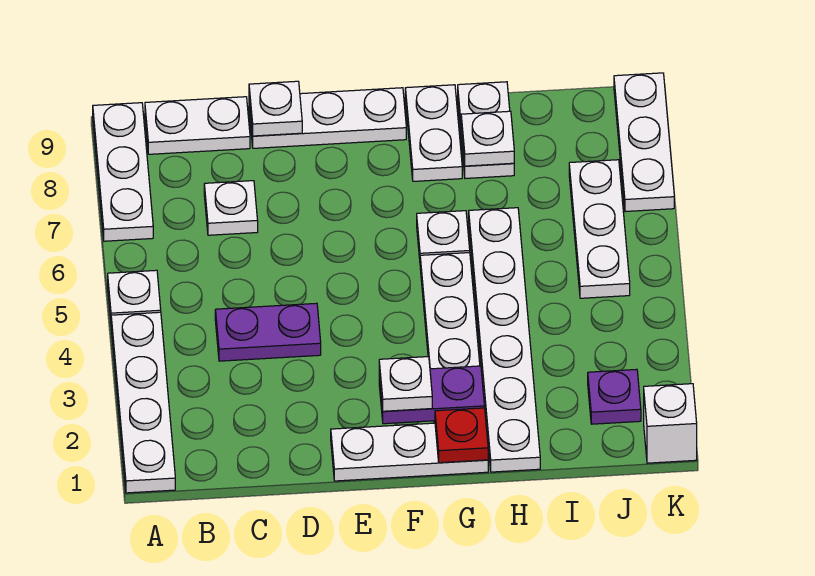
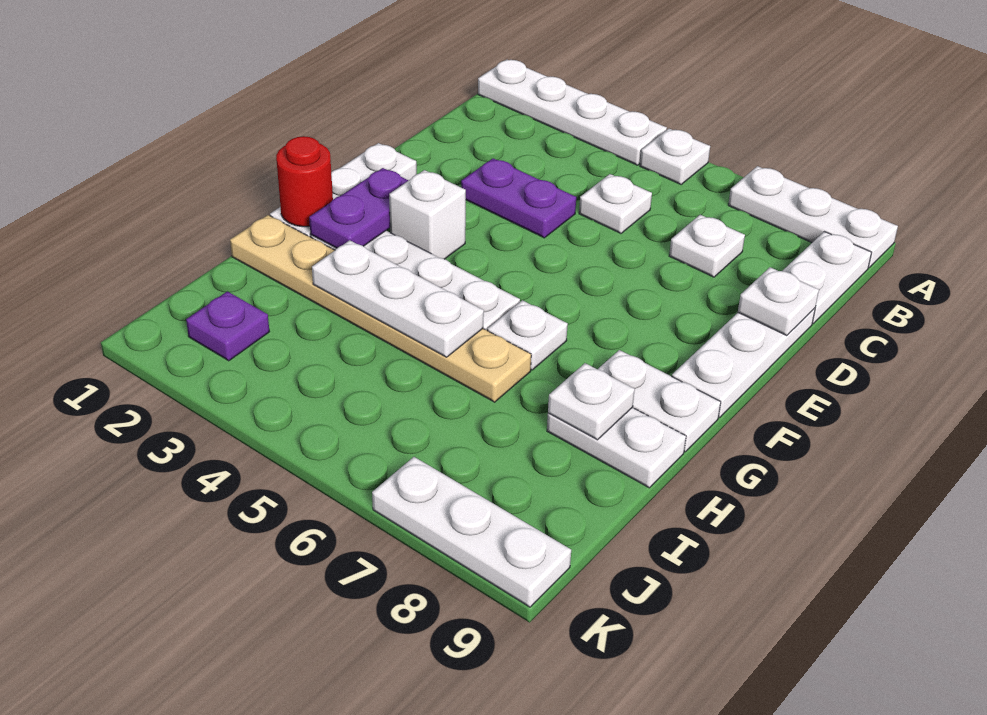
purple plate C4:D4 level 1 -> purple plate D3:D4 level 1
white plate F2 level 3 -> white plate C5 level 1
red plate G1 level 2 -> red round brick G1 level 2
white plate H1:H6 level 1 -> tan plate H1:H6 level 1
white plate J5:J7 level 1 -> white plate H3:H5 level 2
white brick K1 level 1 -> white brick F3 level 1

